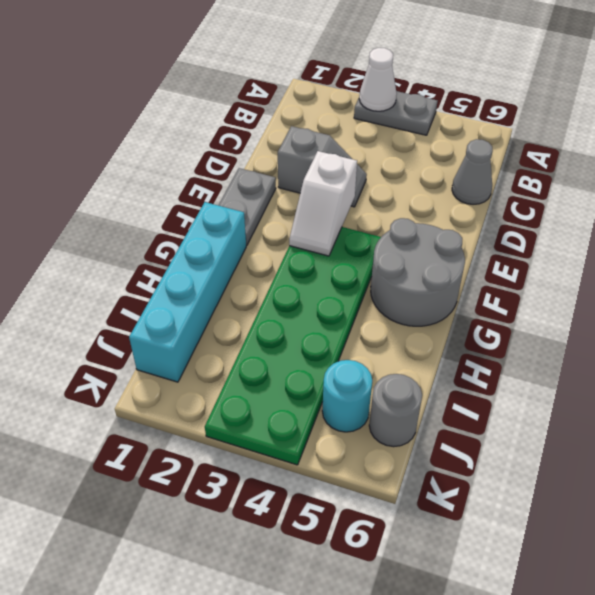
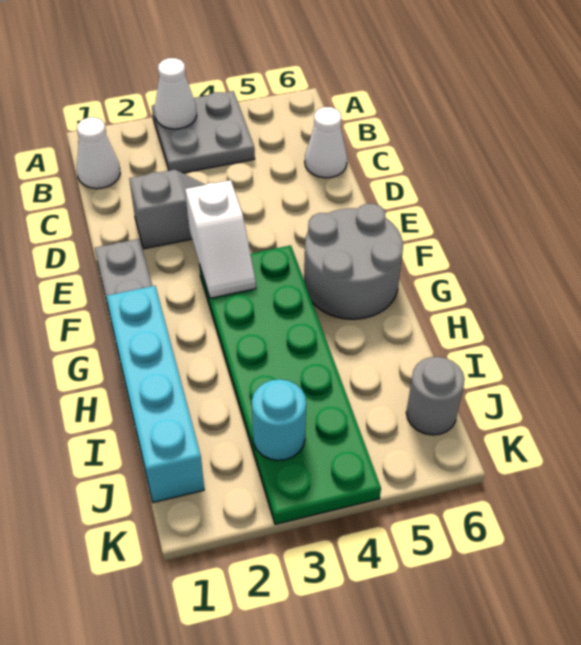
grey plate A3:A4 level 1 -> grey plate A3:B4 level 1
none -> white cone B1 level 1
grey cone C6 level 1 -> white cone C6 level 1
cyan round brick J5 level 1 -> cyan round brick J3 level 2

